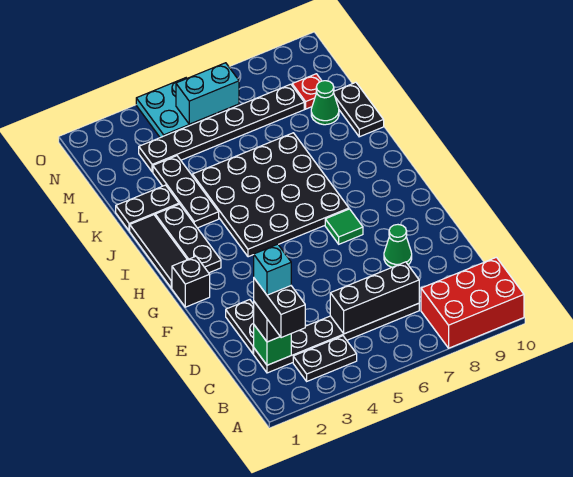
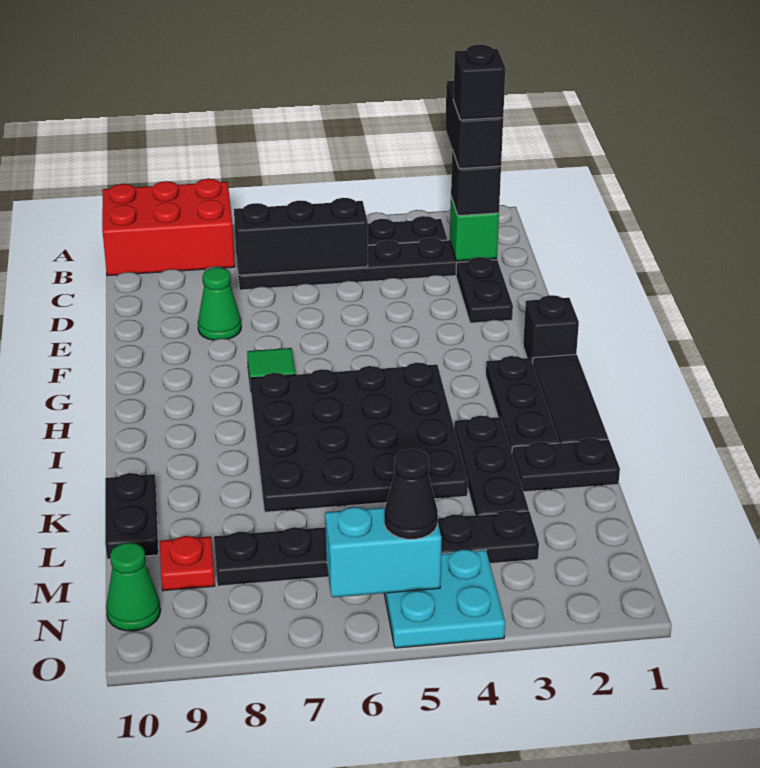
cyan brick C2 level 5 -> black brick C2 level 5
green cone L9 level 1 -> green cone N10 level 1
none -> black cone N5 level 3

